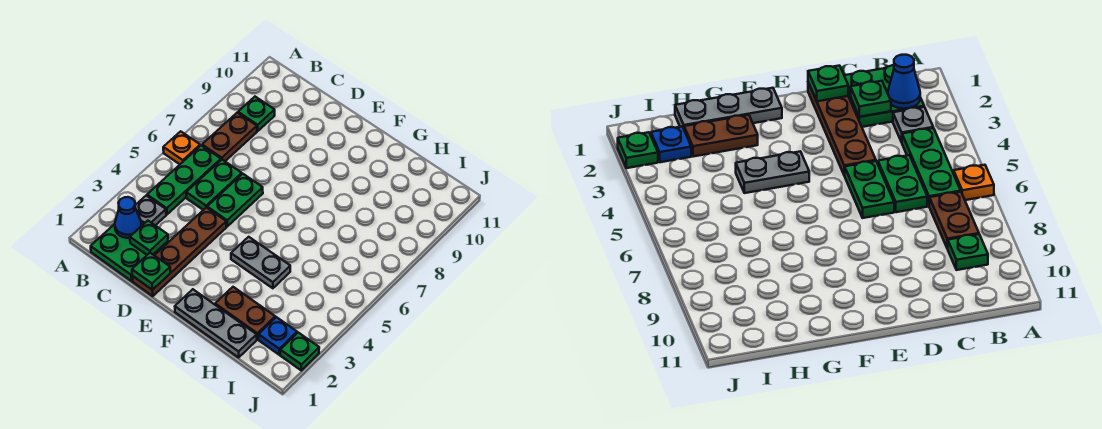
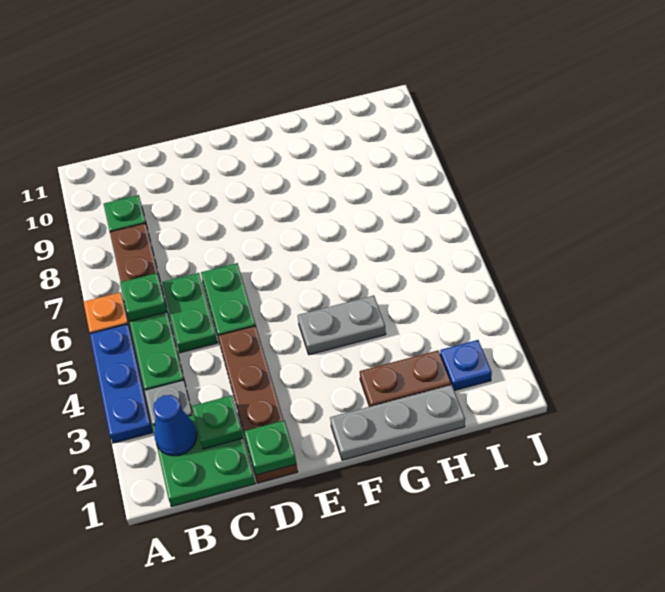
none -> blue plate A3:A5 level 1
green plate J2 level 1 -> green plate B6 level 2

